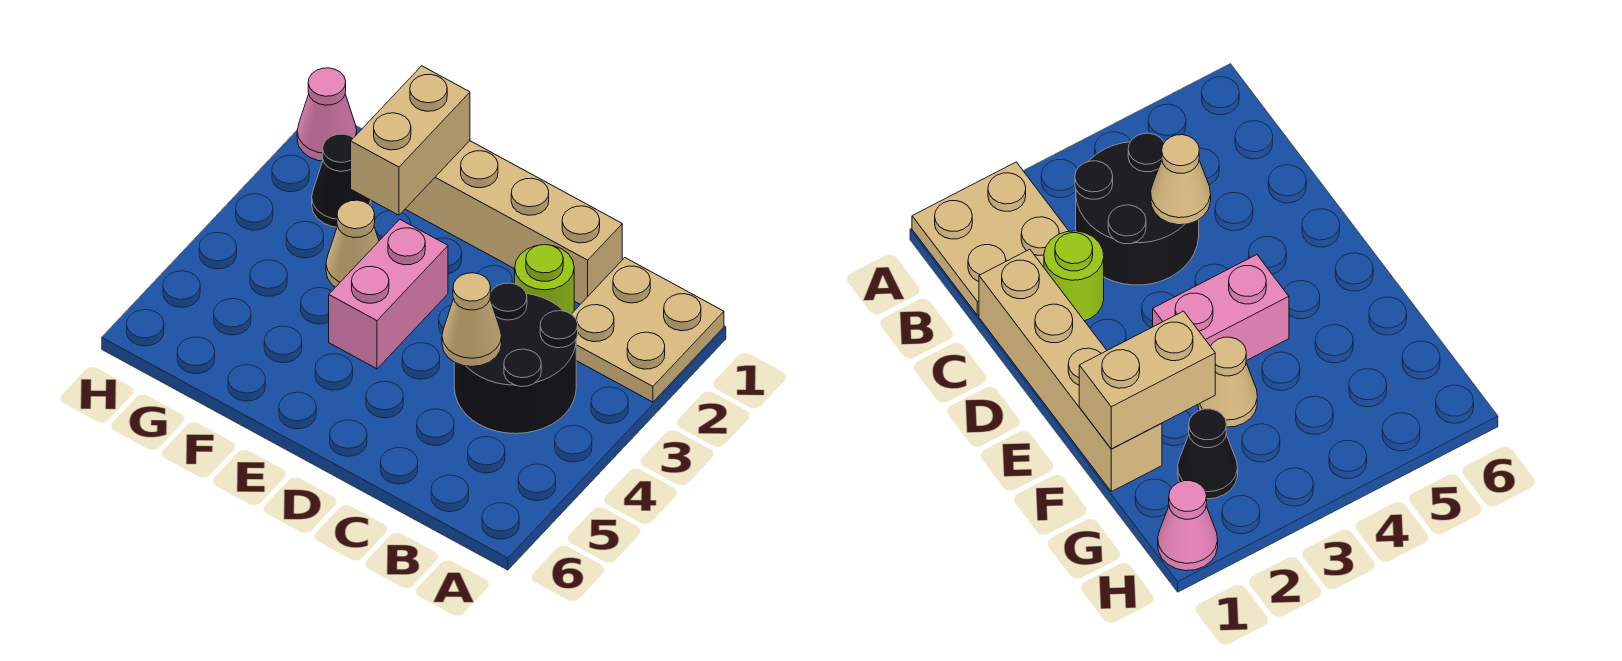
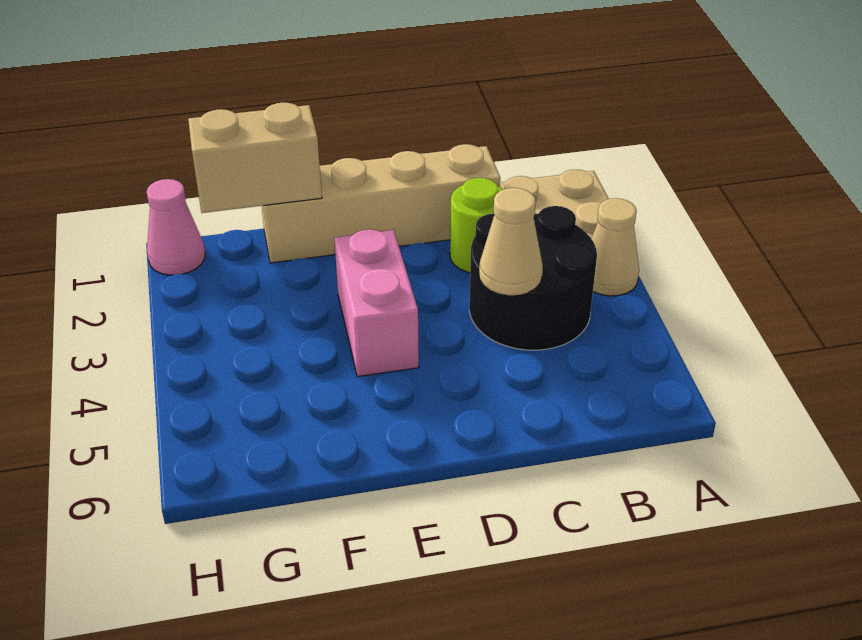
tan brick F1:F2 level 2 -> tan brick F1:G1 level 2
tan cone F3 level 1 -> tan cone A3 level 1
black cone G2 level 1 -> none

